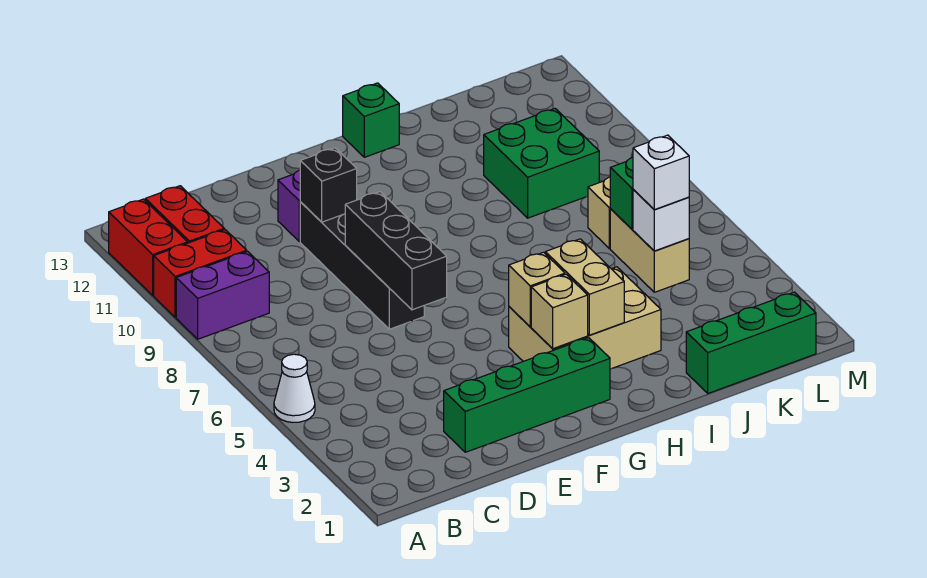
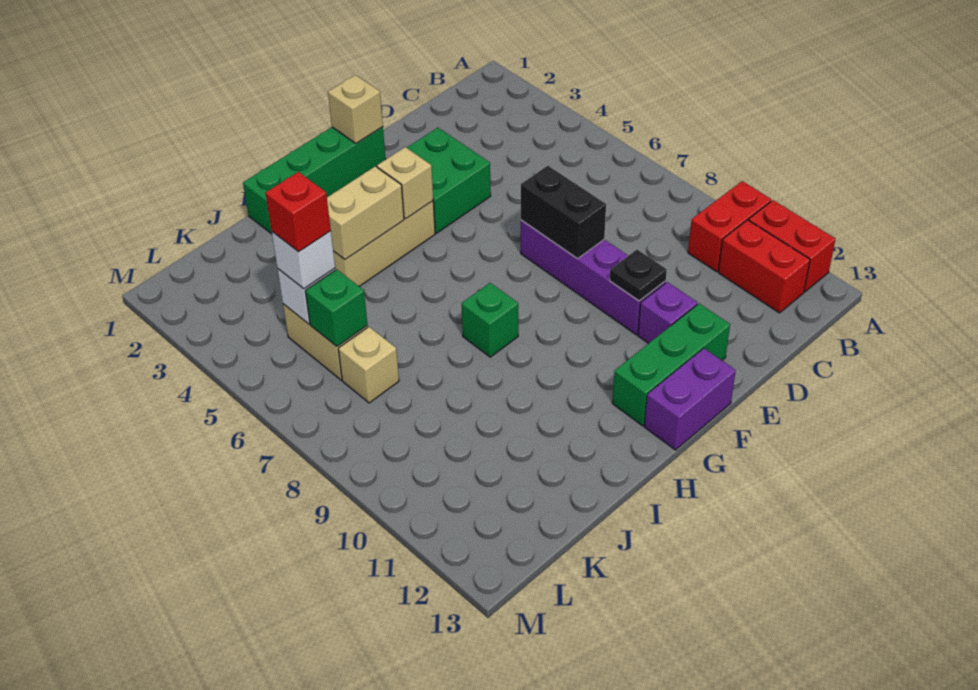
white cone A5 level 1 -> none
purple brick A9:B9 level 1 -> purple brick F13:G13 level 1
green brick D2:G2 level 1 -> green brick F1:I1 level 1
black brick E6:E8 level 2 -> black brick E7:E8 level 2
black brick E7:E10 level 1 -> purple brick E7:E10 level 1
black brick E10 level 2 -> black plate E10 level 2
tan brick G3 level 2 -> tan brick F1 level 2
tan brick H3:H4 level 2 -> tan brick H4:I4 level 2
green brick H13 level 1 -> green brick H8 level 1
green brick J1:L1 level 1 -> green brick E12:G12 level 1
green brick J9:K10 level 1 -> green brick E3:F4 level 1
none -> red brick K5 level 4

